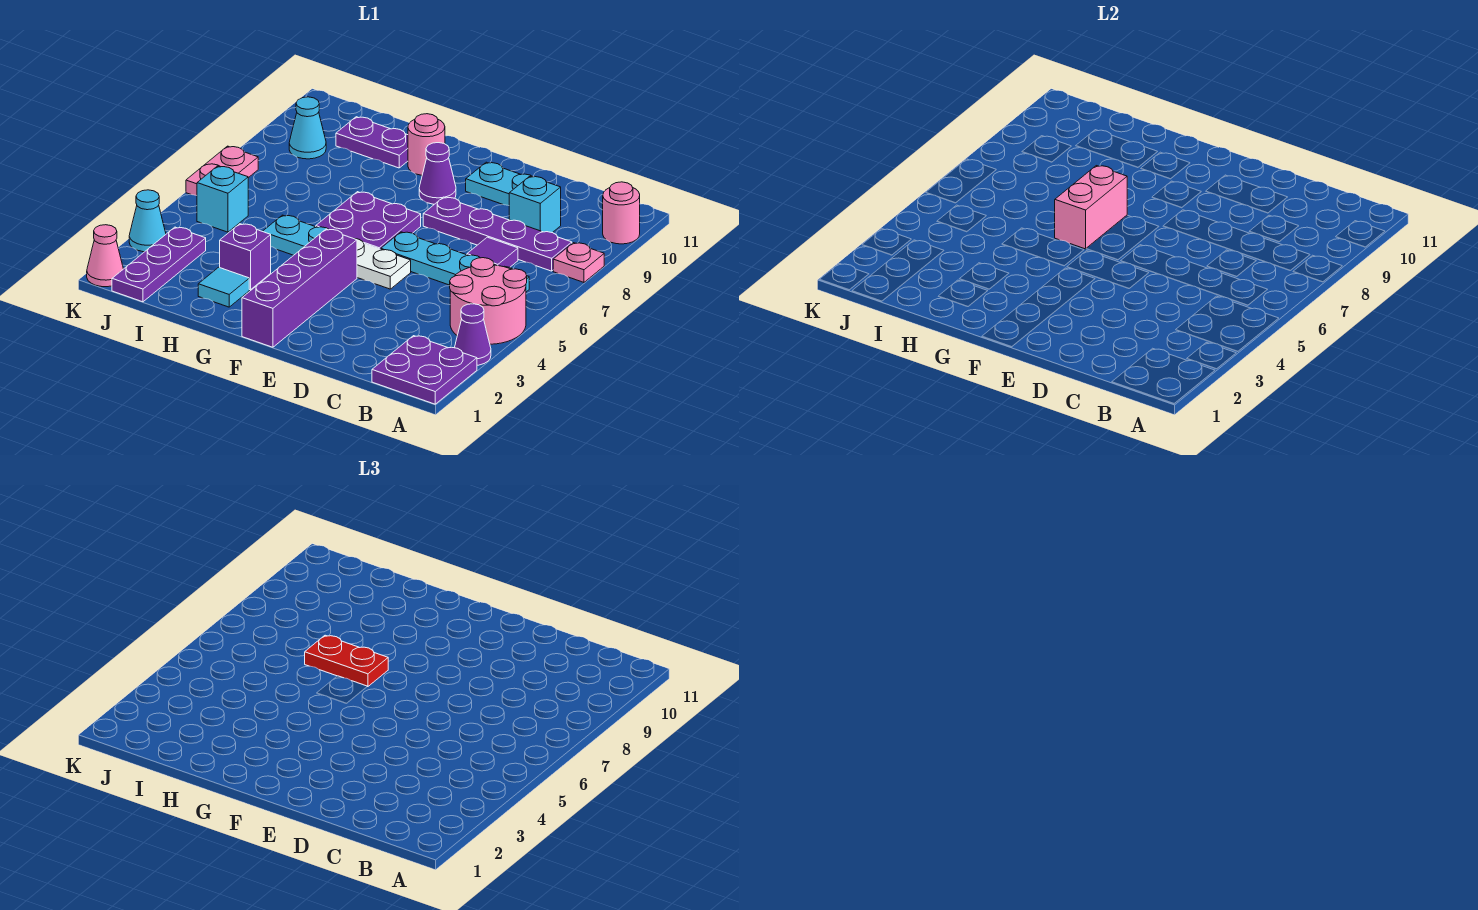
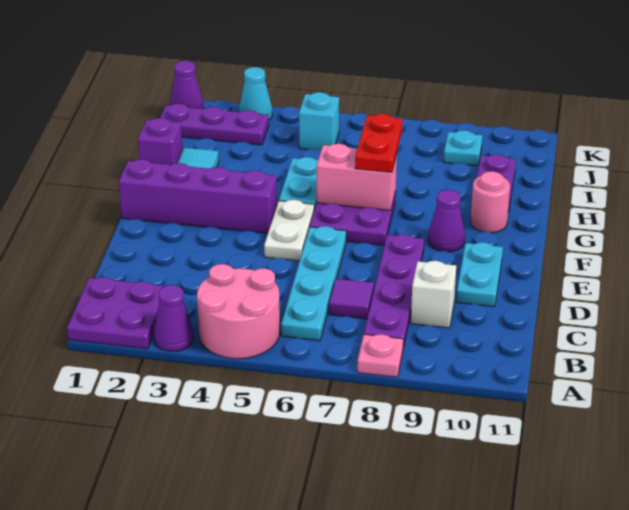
pink round brick A10 level 1 -> none
cyan brick C9 level 1 -> white brick C9 level 1
purple brick H3 level 1 -> purple brick H1 level 1
cyan cone J9 level 1 -> cyan plate J9 level 1
pink cone K1 level 1 -> purple cone K1 level 1
pink plate K6:K7 level 1 -> none

